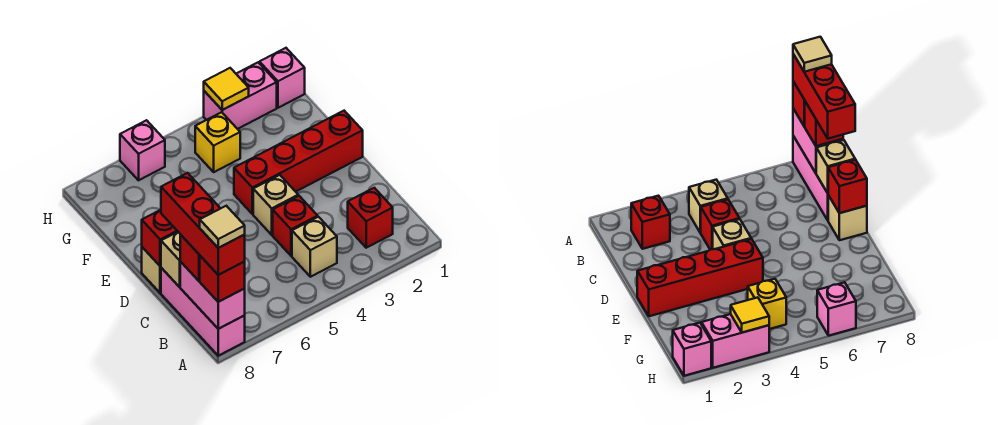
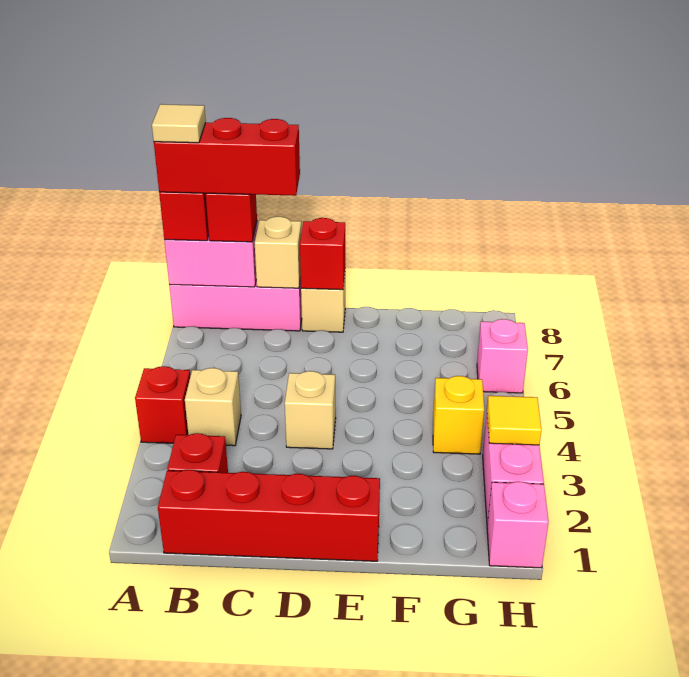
red brick C4 level 1 -> red brick A4 level 1
red brick E1:E4 level 1 -> red brick B1:E1 level 1

